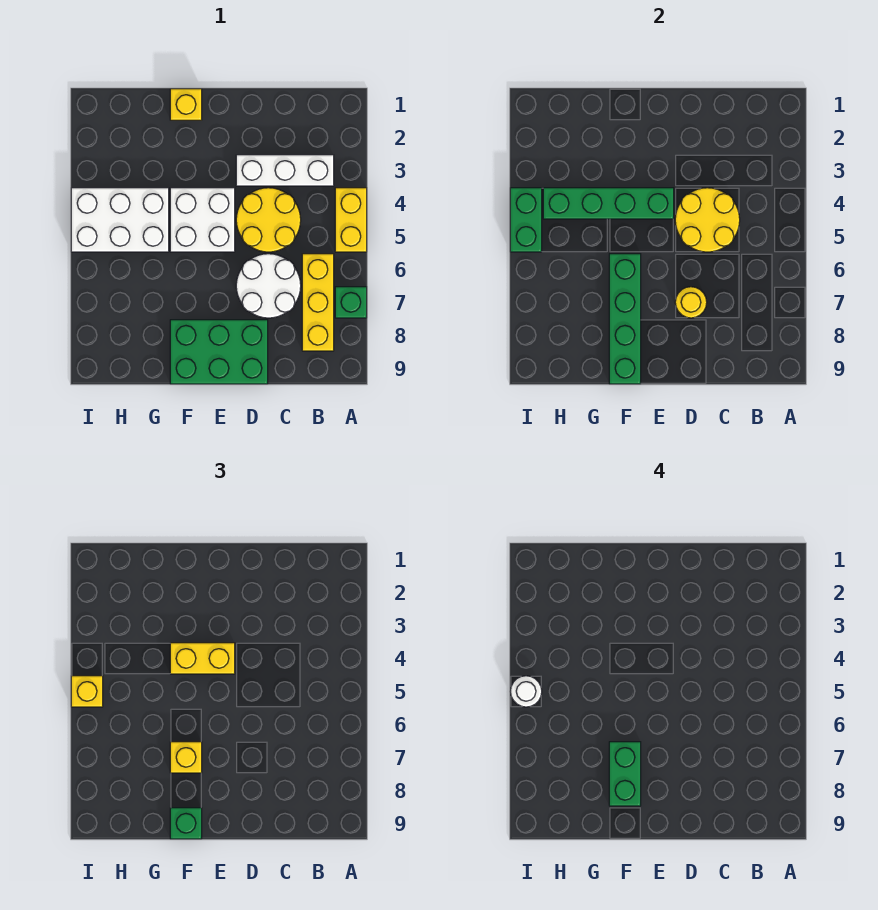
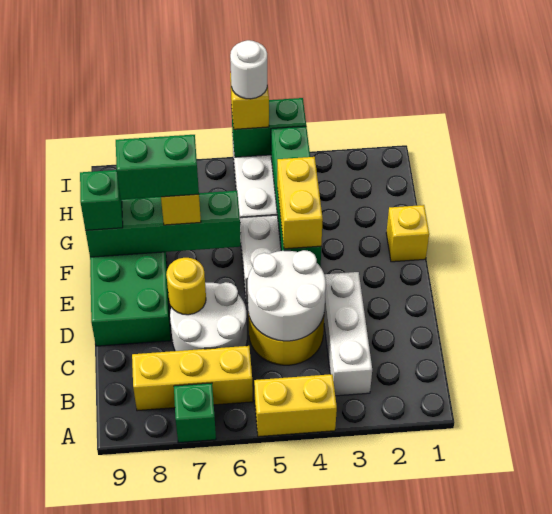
yellow round brick C4:D5 level 2 -> white round brick C4:D5 level 2

